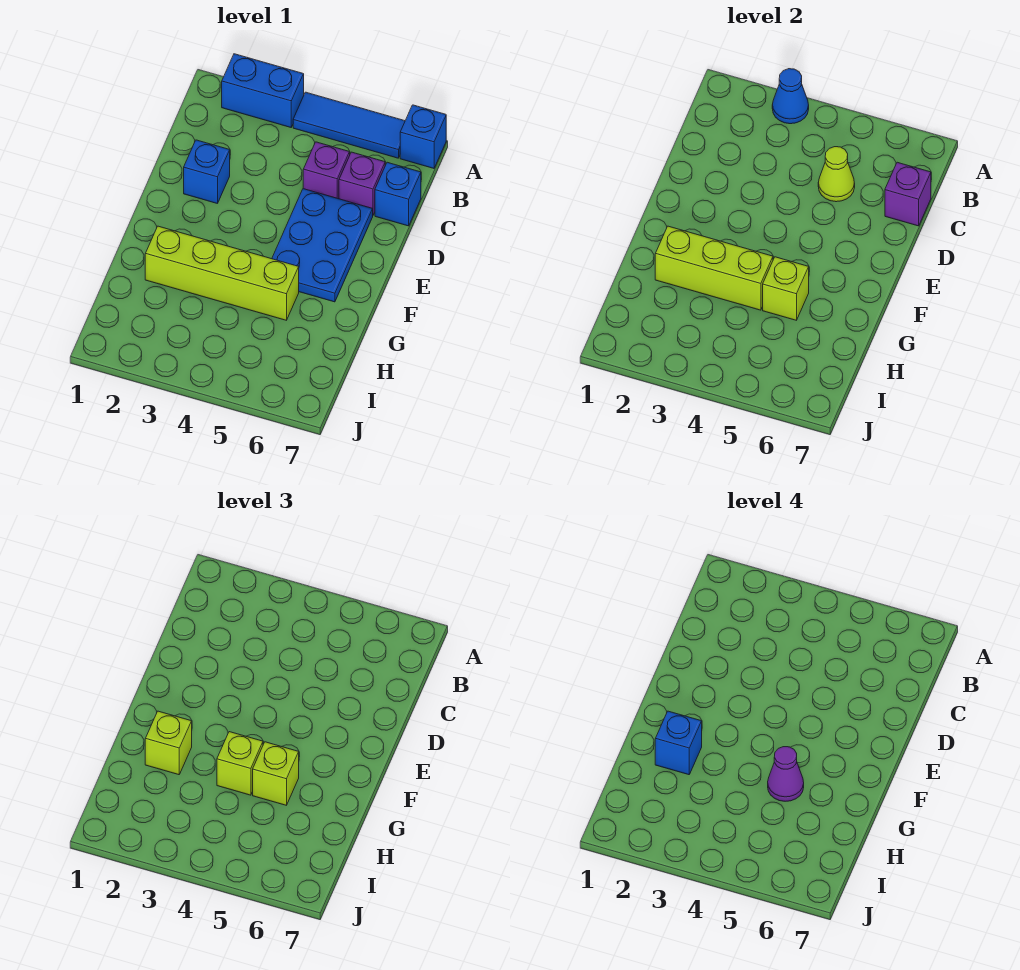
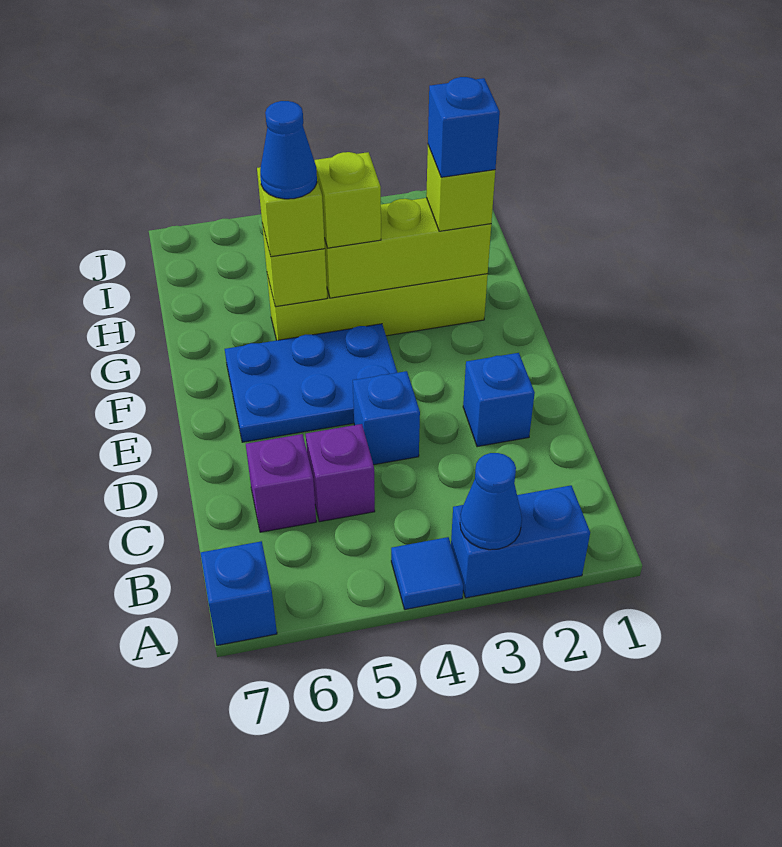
blue tile A4:A6 level 1 -> blue tile A4 level 1
lime cone C5 level 2 -> none
blue brick C7 level 1 -> blue brick D4 level 1
purple brick C7 level 2 -> none
blue plate D5:F6 level 1 -> blue plate E4:F6 level 1
purple cone G5 level 4 -> blue cone G5 level 4

